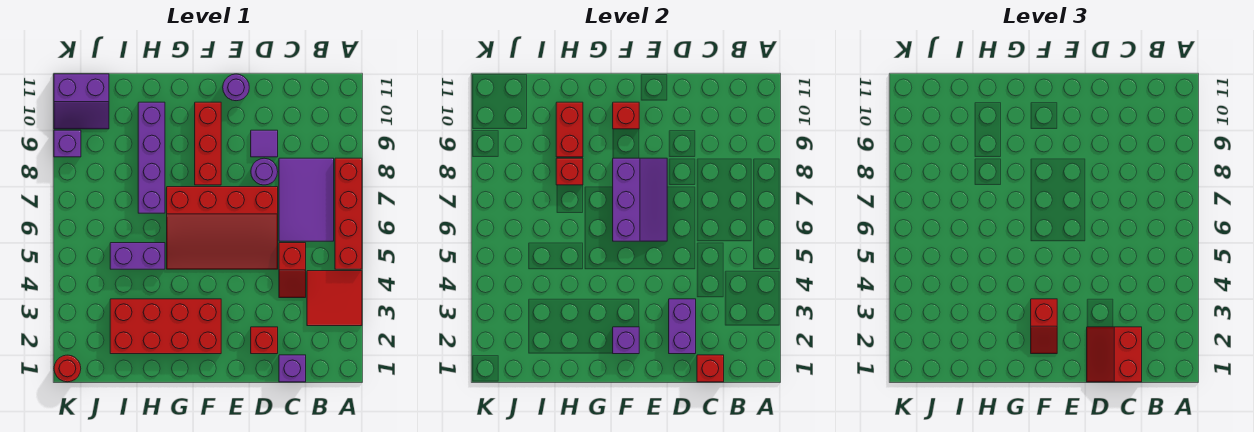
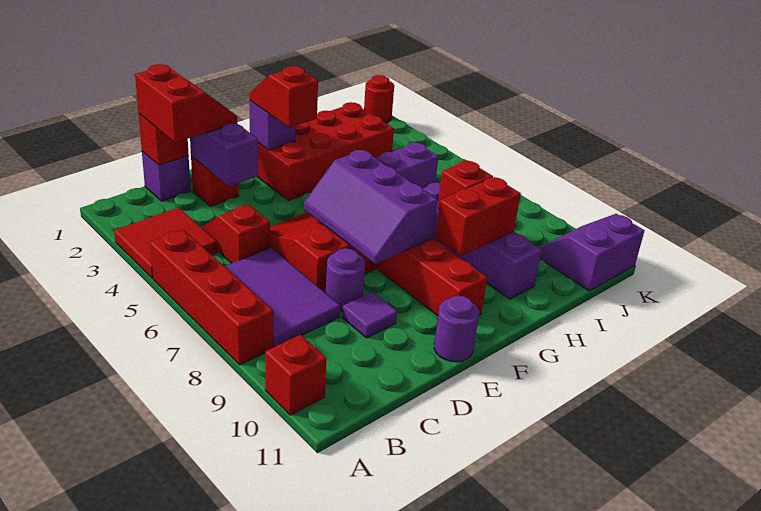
red brick F10 level 2 -> red brick A10 level 1
red brick H9:H10 level 2 -> red brick G9:H9 level 2
purple brick K9 level 1 -> none

